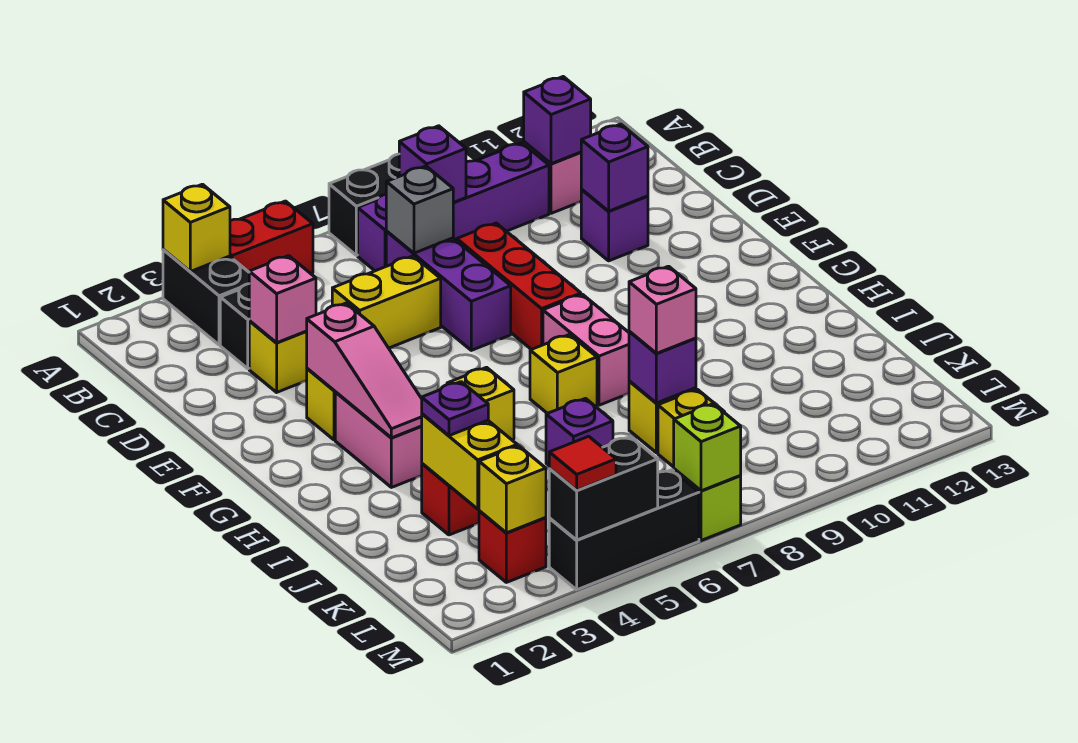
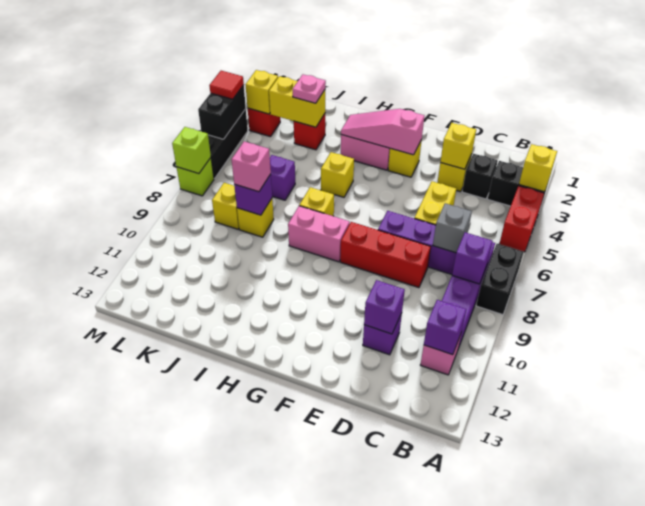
pink brick D3 level 2 -> yellow brick D3 level 2
purple plate J3 level 3 -> pink plate J3 level 3

